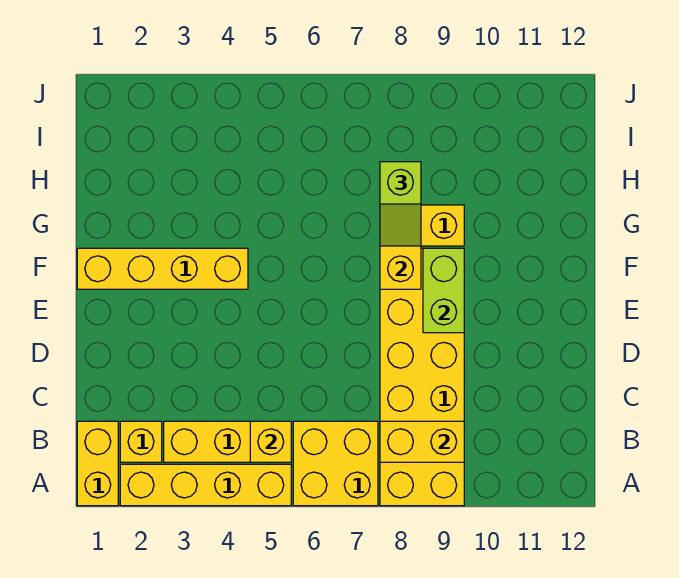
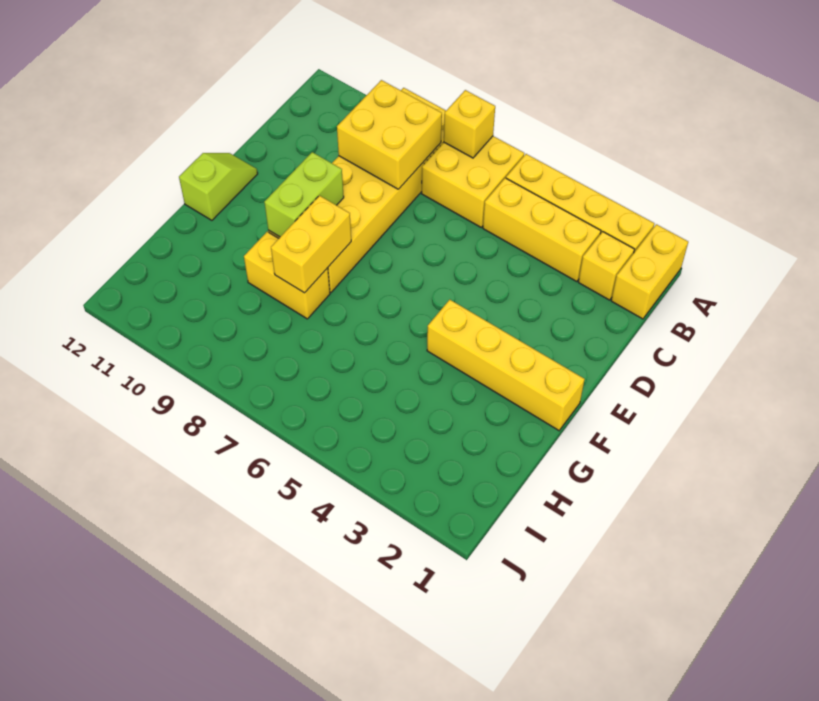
yellow brick B5 level 2 -> yellow brick A7 level 2
yellow brick B8:B9 level 2 -> yellow brick B8:C9 level 2
lime slope G8:H8 level 3 top H -> lime slope E12:F12 level 1 top F

